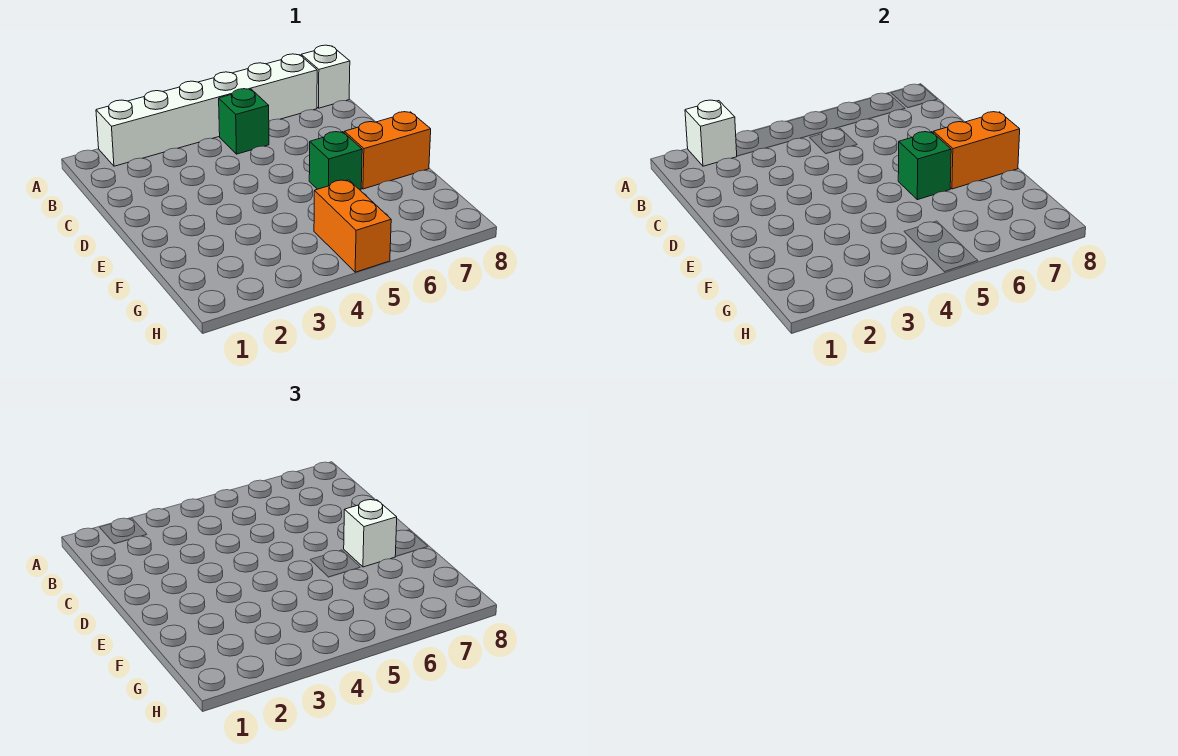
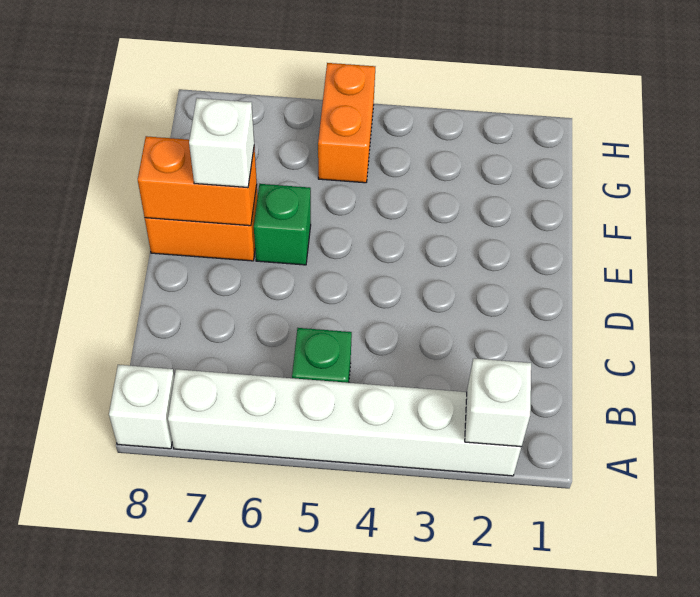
green brick E6 level 2 -> none

